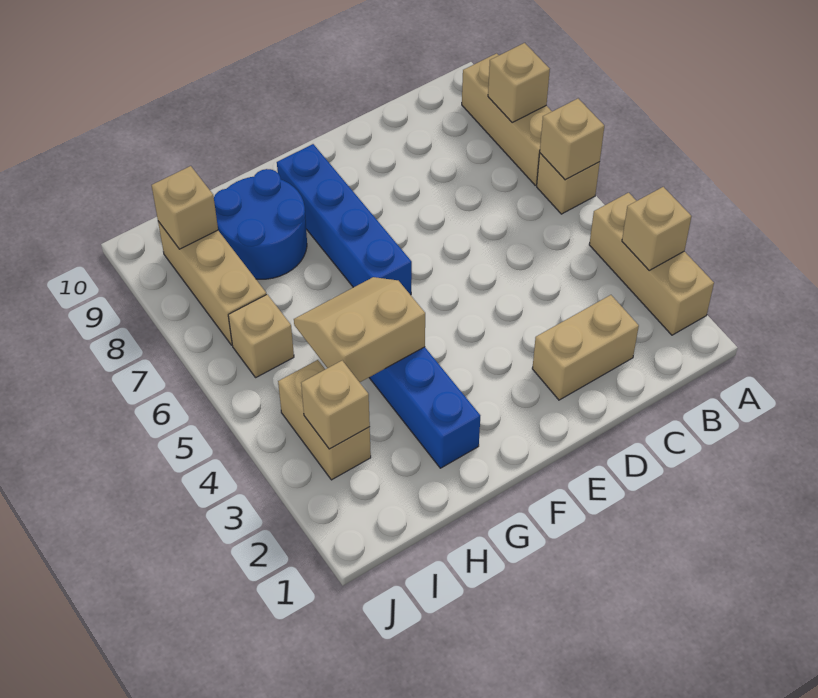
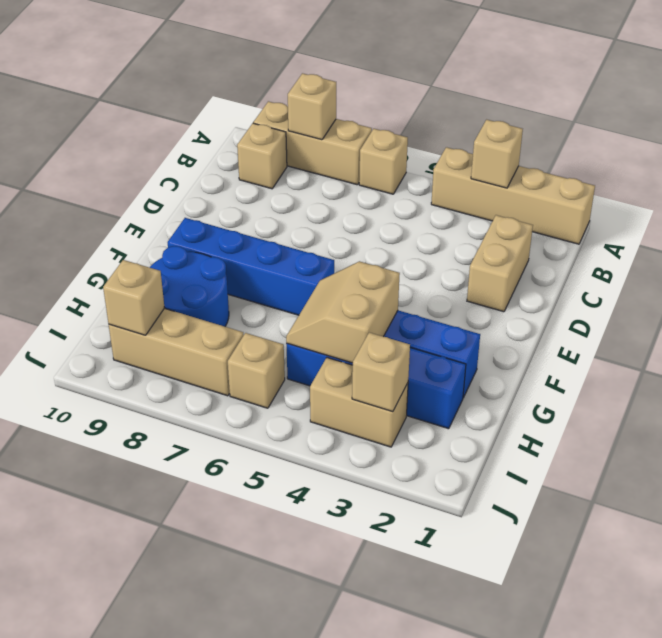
tan brick A2:A4 level 1 -> tan brick A1:A4 level 1
tan brick A6 level 2 -> tan brick B9 level 1
none -> blue brick H2:H5 level 1

